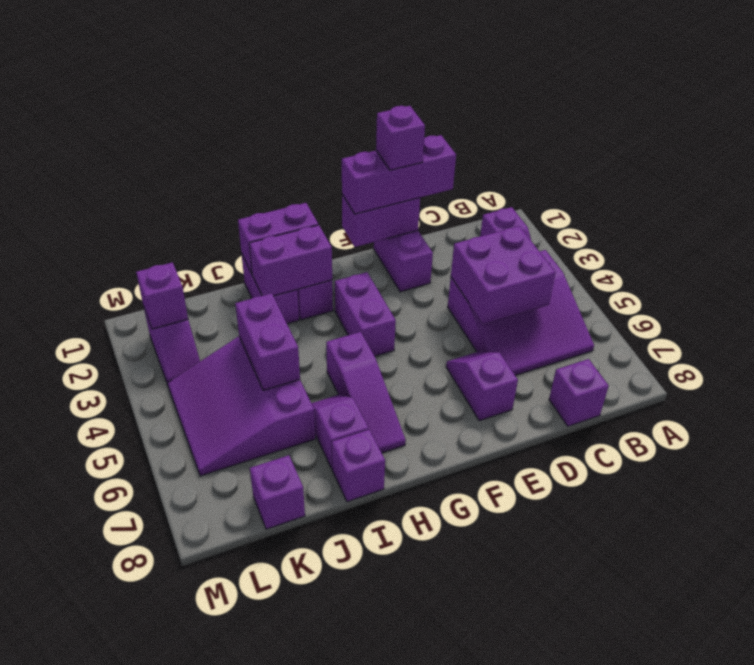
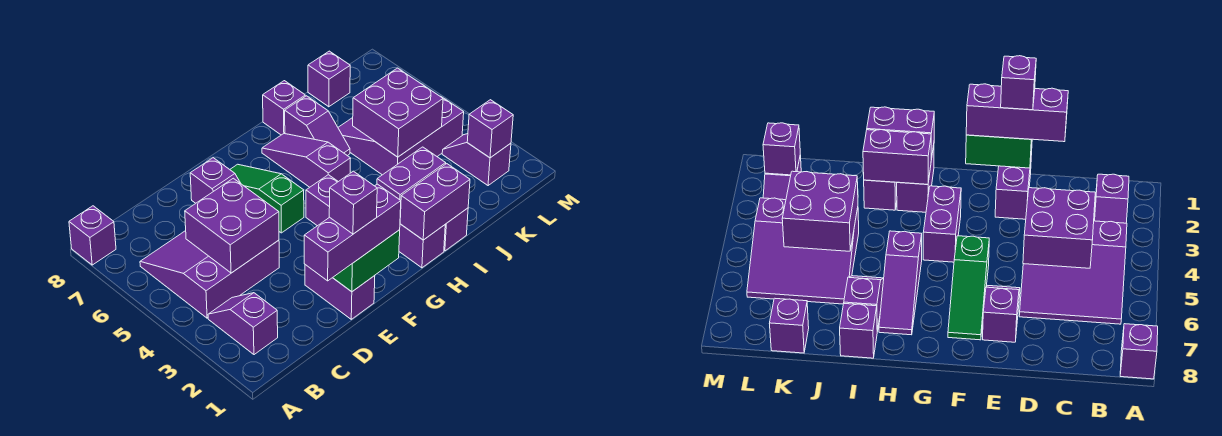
purple brick C8 level 1 -> purple brick A8 level 1
purple brick E1:F1 level 2 -> green brick E1:F1 level 2
none -> green slope F5:F7 level 1 top 5
purple slope J4:L6 level 1 top J -> purple slope J4:L6 level 1 top 4
purple brick J4:J5 level 2 -> purple brick J4:K5 level 2

